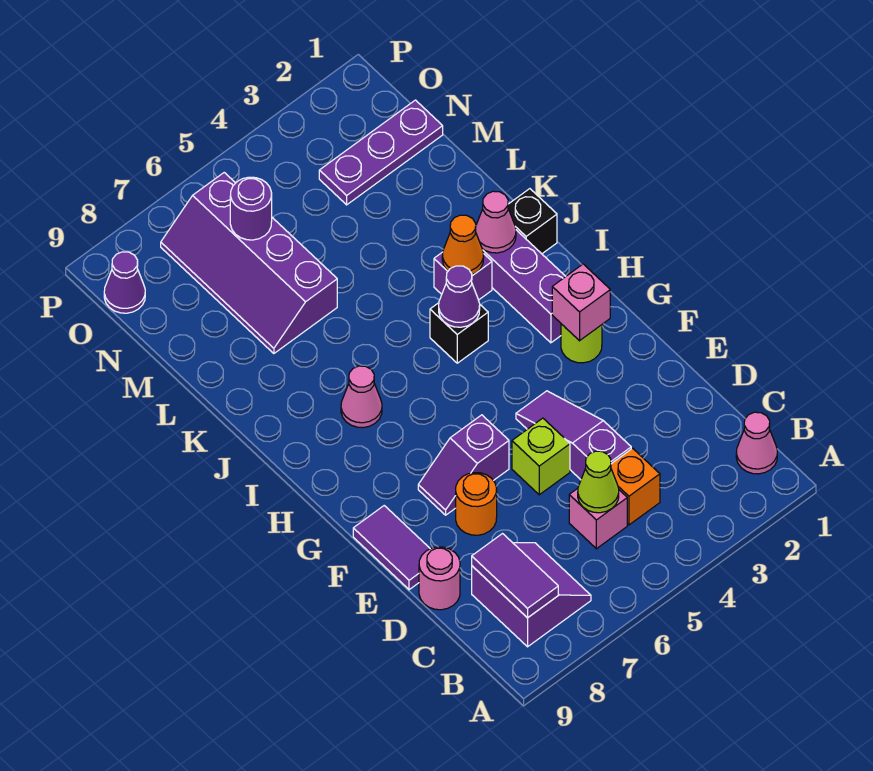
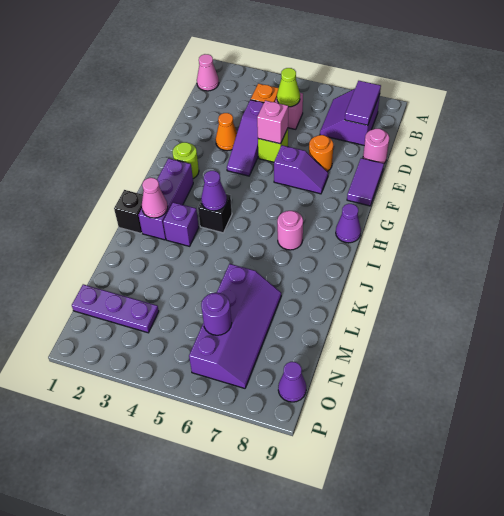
pink brick G2 level 2 -> pink brick E5 level 2
none -> purple cone H9 level 1
pink cone I7 level 1 -> pink round brick I7 level 1
orange cone J3 level 2 -> orange cone E3 level 1

